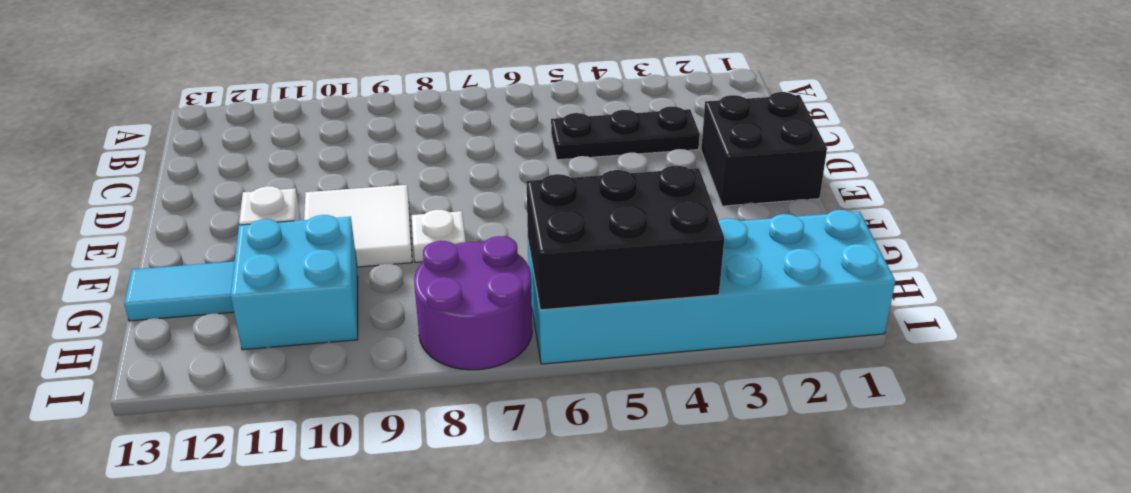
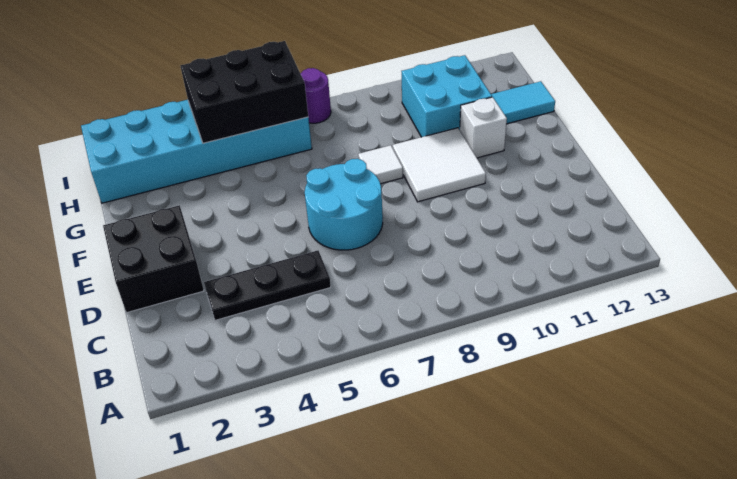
none -> cyan round brick D6:E7 level 1
white plate F8 level 1 -> white tile F8 level 1
purple round brick H7:I8 level 1 -> purple round brick I7 level 1

